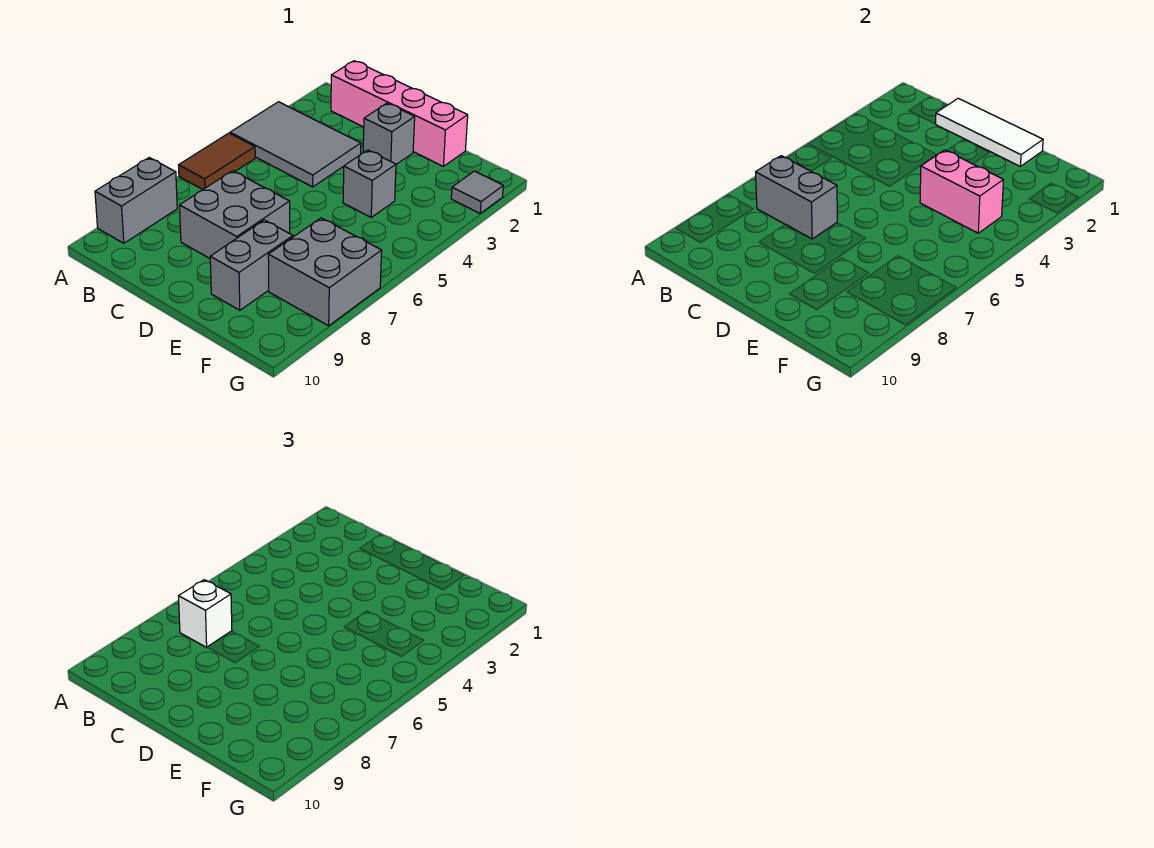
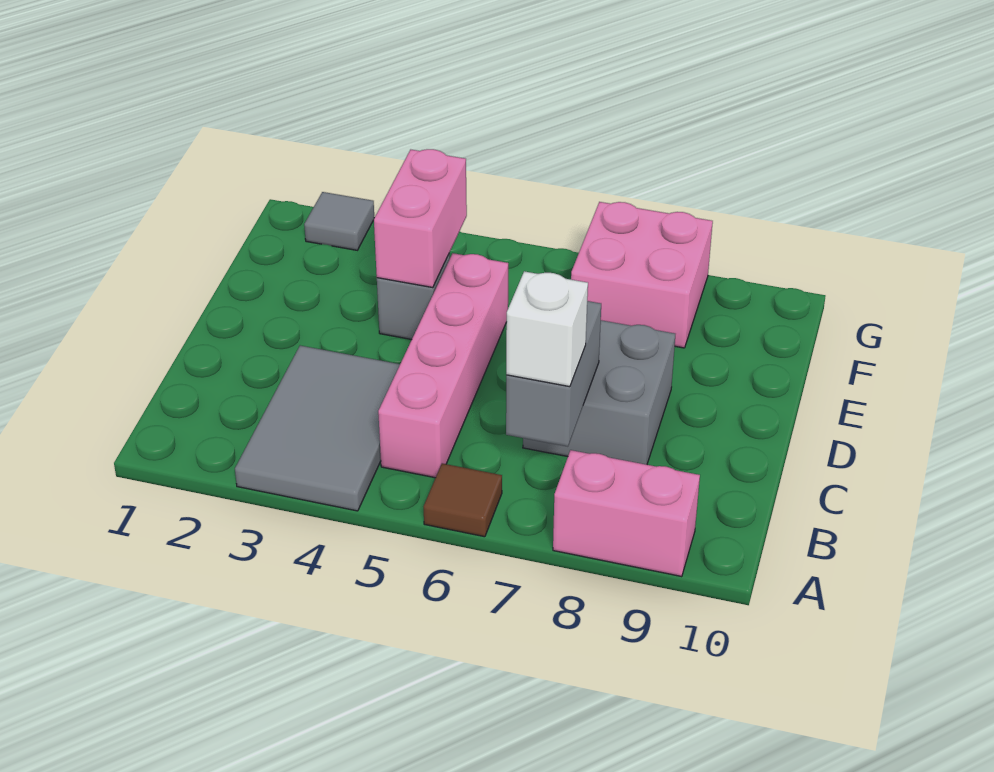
brown tile A5:A6 level 1 -> brown tile A6 level 1
grey brick A8:A9 level 1 -> pink brick A8:A9 level 1
pink brick B1:E1 level 1 -> pink brick B5:E5 level 1
white tile C1:E1 level 2 -> none
grey brick D2 level 1 -> none
grey brick E8:E9 level 1 -> none
grey brick F7:G8 level 1 -> pink brick F7:G8 level 1

